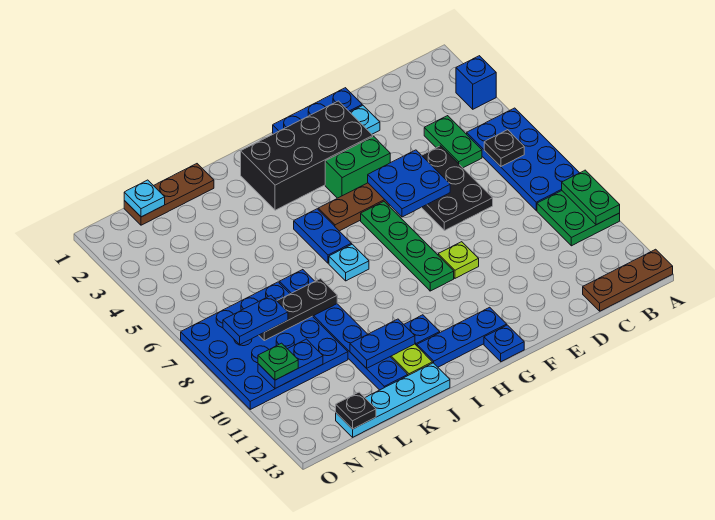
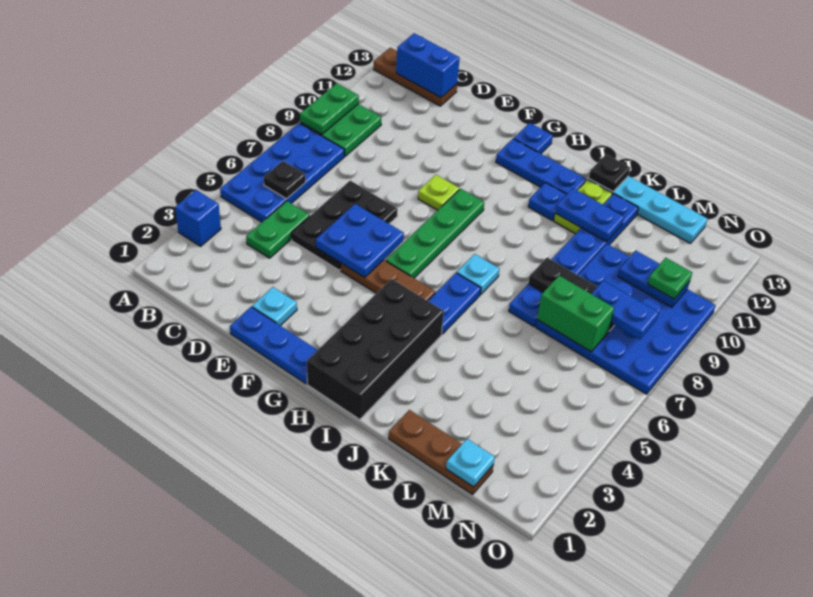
none -> blue brick B13:C13 level 2
black brick F2:I3 level 1 -> black brick H1:I4 level 1
green brick F4:G4 level 1 -> green brick L7:M7 level 2
black plate M13 level 2 -> black plate J13 level 2

